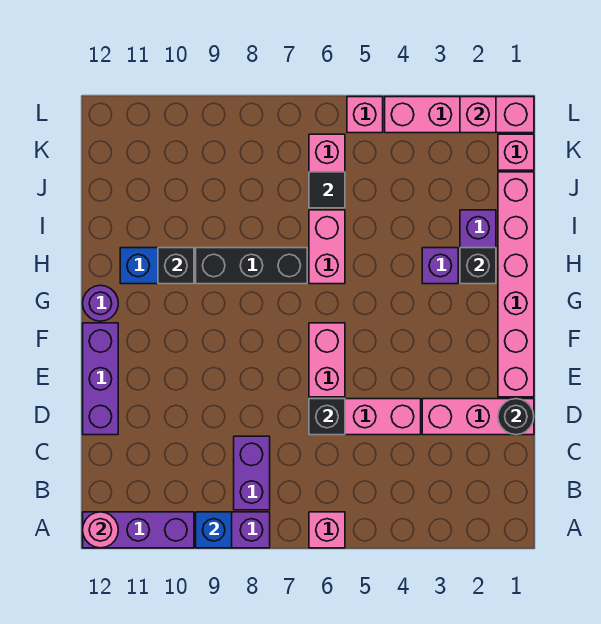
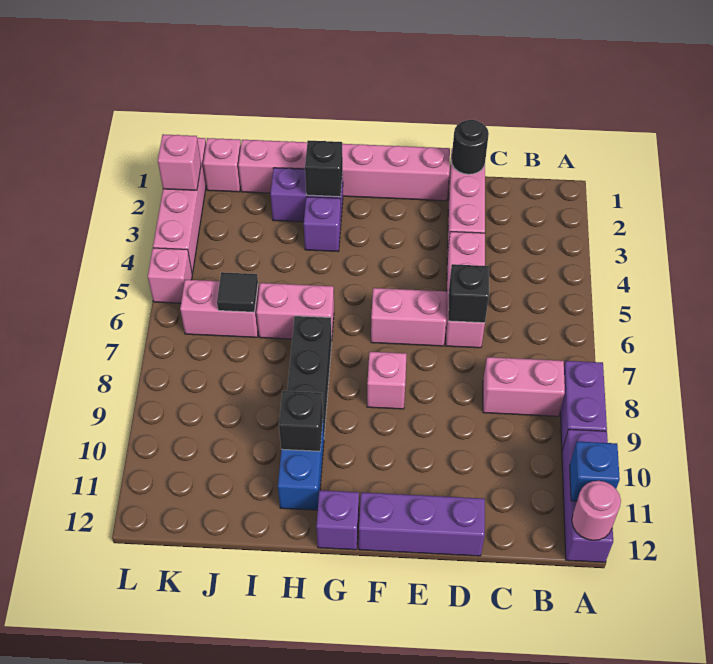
pink brick A6 level 1 -> pink brick F8 level 1
blue brick A9 level 2 -> blue brick A11 level 2
purple brick B8:C8 level 1 -> pink brick B8:C8 level 1
purple round brick G12 level 1 -> purple brick G12 level 1

